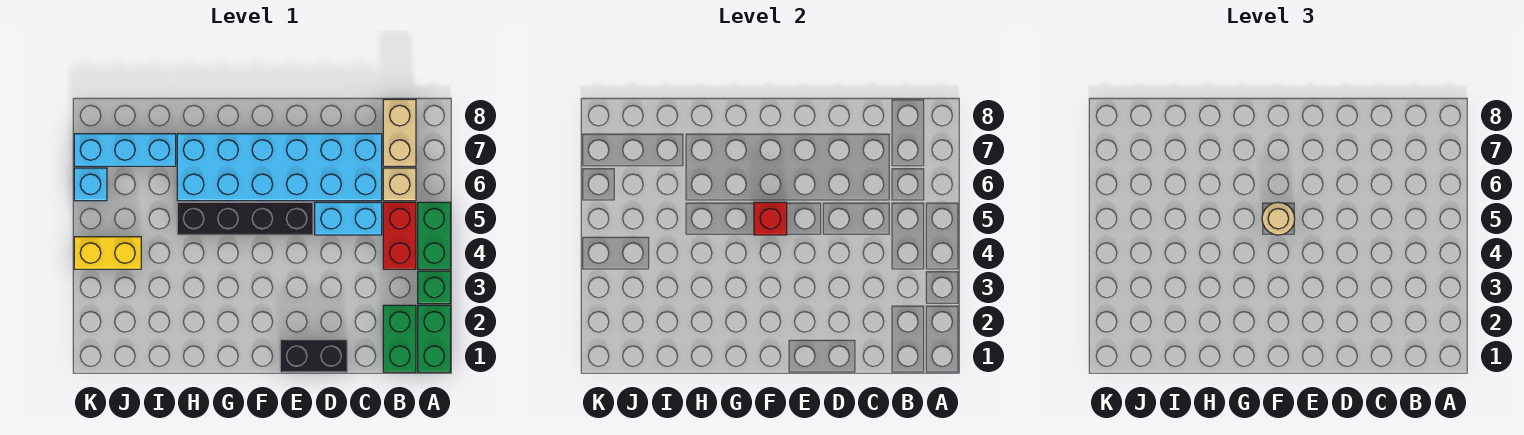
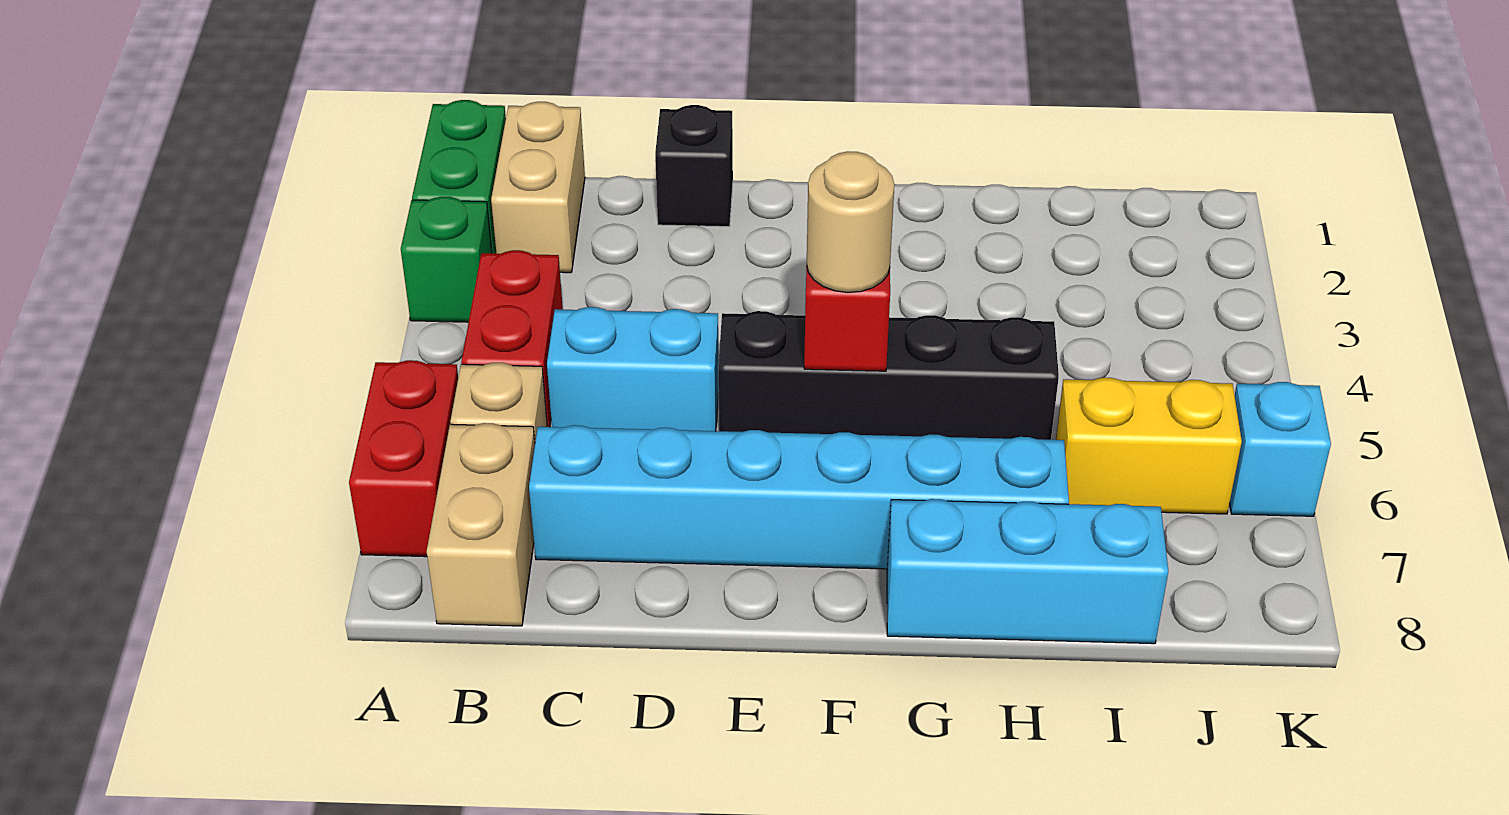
green brick A4:A5 level 1 -> none
none -> red brick A6:A7 level 1
green brick B1:B2 level 1 -> tan brick B1:B2 level 1
cyan brick C6:H7 level 1 -> cyan brick C7:H7 level 1
black brick D1:E1 level 1 -> black brick D1 level 1
cyan brick I7:K7 level 1 -> cyan brick G8:I8 level 1
yellow brick J4:K4 level 1 -> yellow brick I6:J6 level 1

